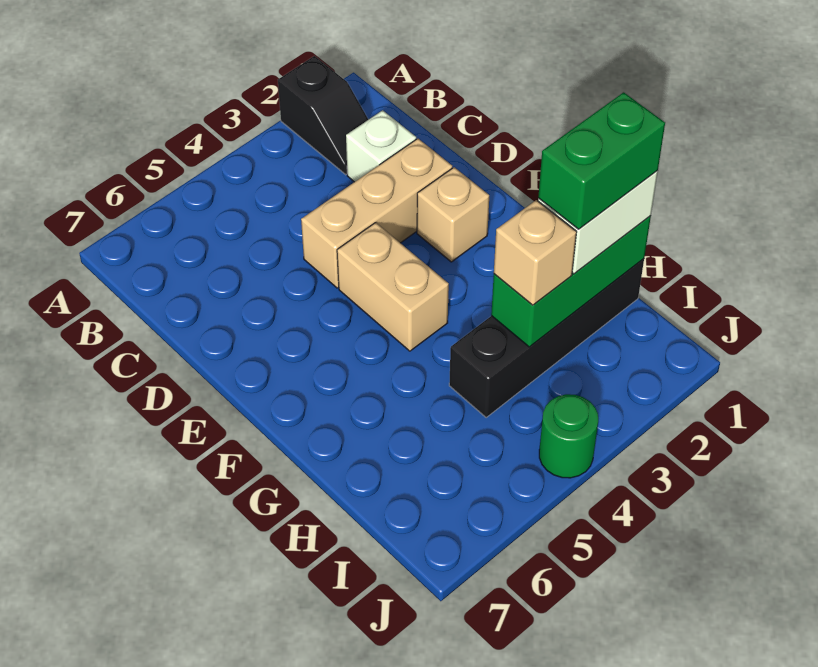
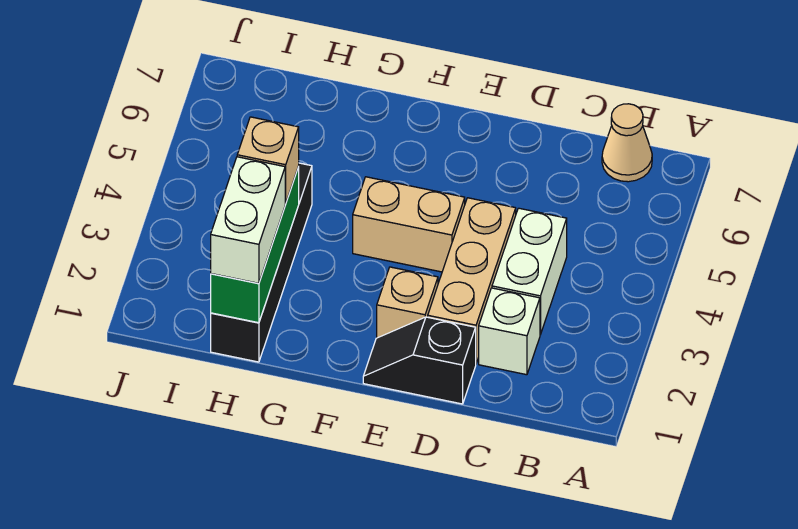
black slope A2:B2 level 1 top A -> black slope D1:E1 level 1 top D
none -> tan cone B7 level 1
none -> white brick C3:C4 level 1
green brick H1:H2 level 4 -> none
green round brick J4 level 1 -> none

